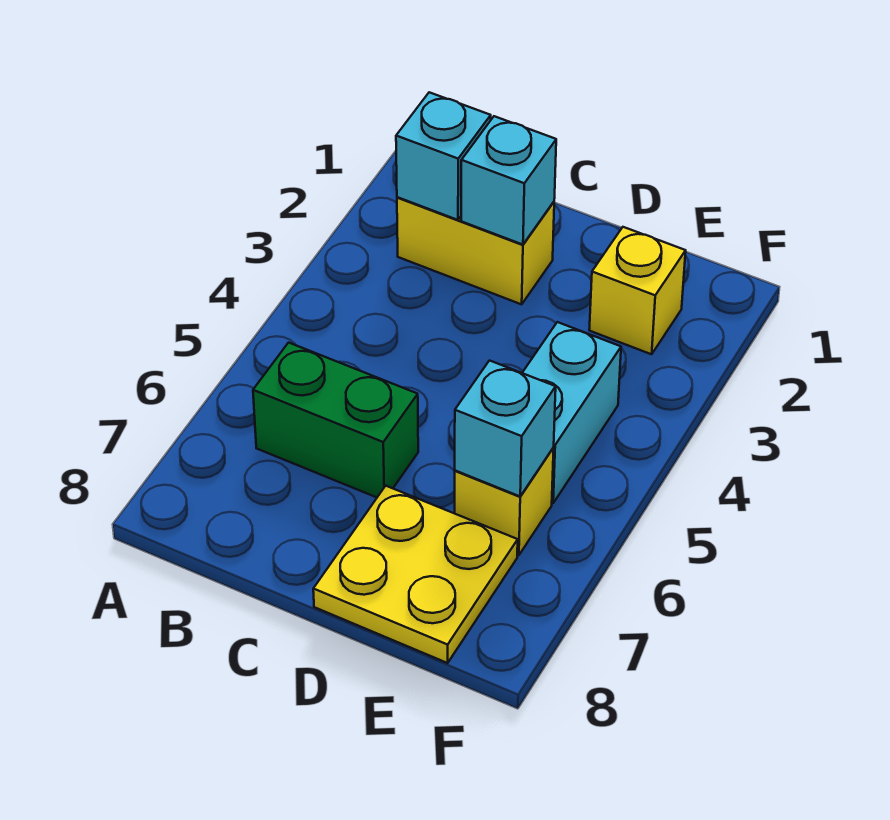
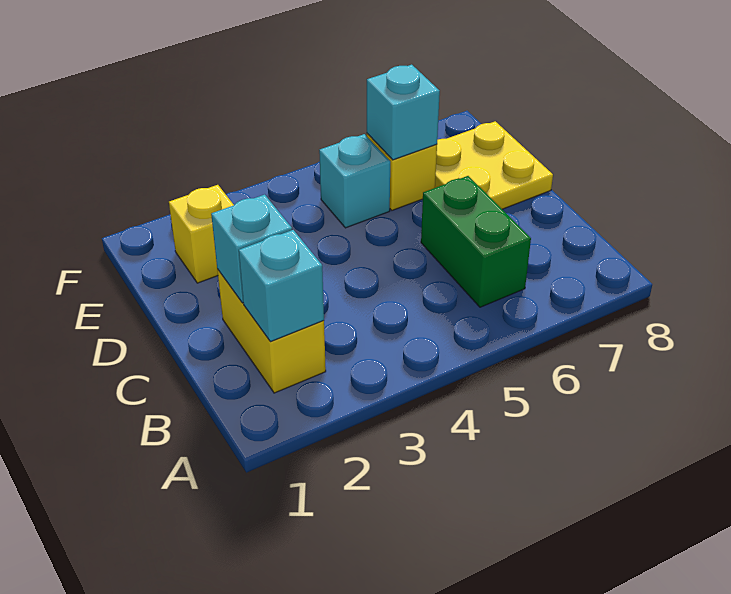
cyan brick E4:E5 level 1 -> cyan brick E5 level 1

